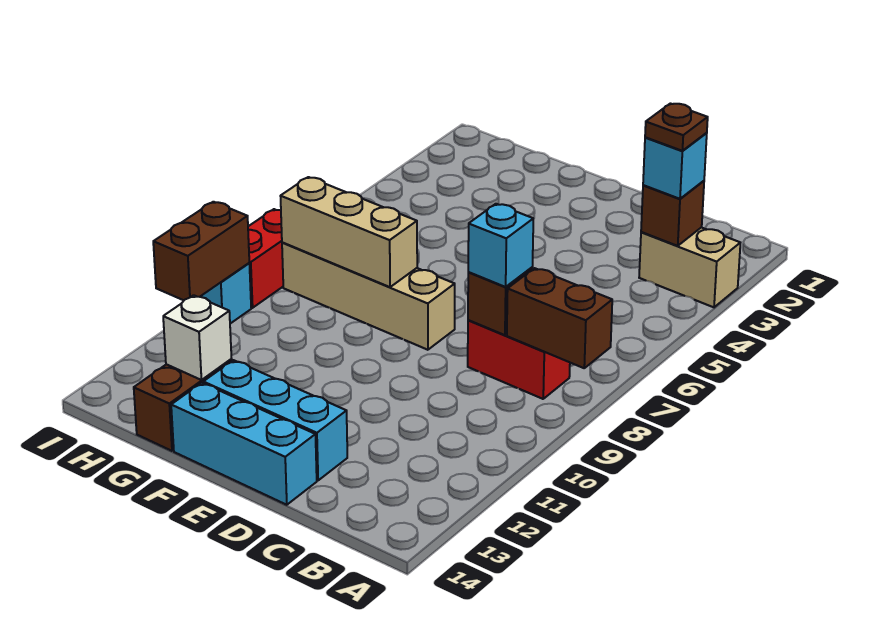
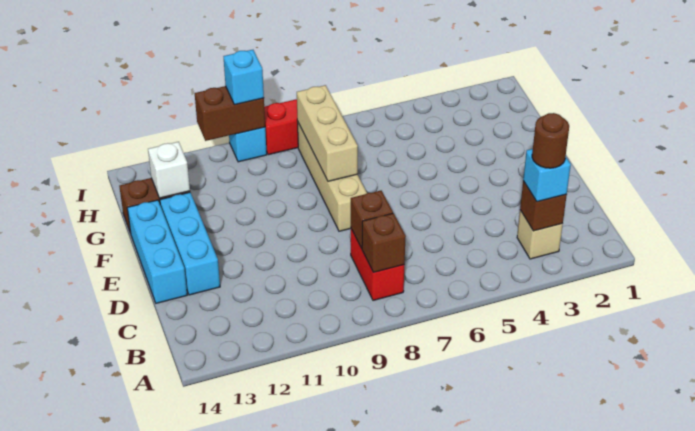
tan brick A3:B3 level 1 -> tan brick B3 level 1
brown brick A8:B8 level 2 -> brown brick B8 level 2
brown plate B3 level 4 -> brown round brick B3 level 4
cyan brick C8 level 3 -> cyan brick I10 level 3

